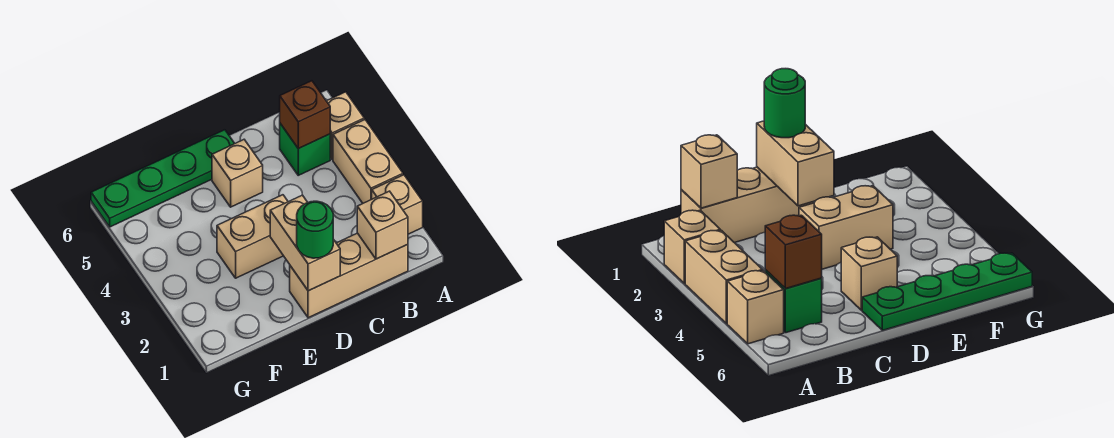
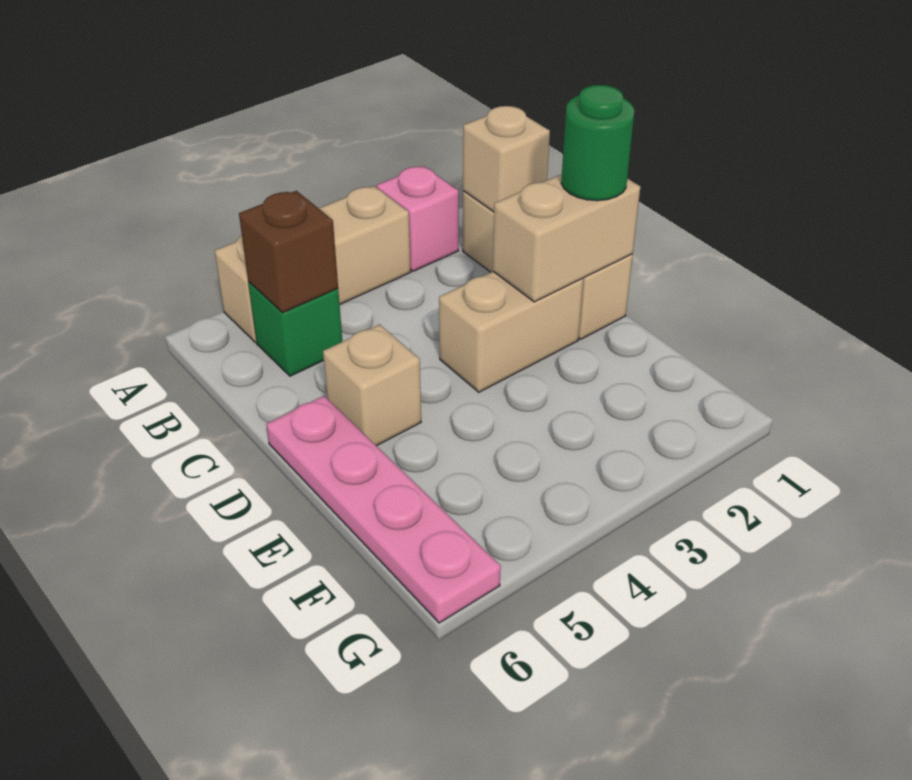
tan brick A2 level 1 -> pink brick A2 level 1
tan brick D3:E3 level 1 -> tan brick D2:D3 level 1
green plate D6:G6 level 1 -> pink plate D6:G6 level 1

